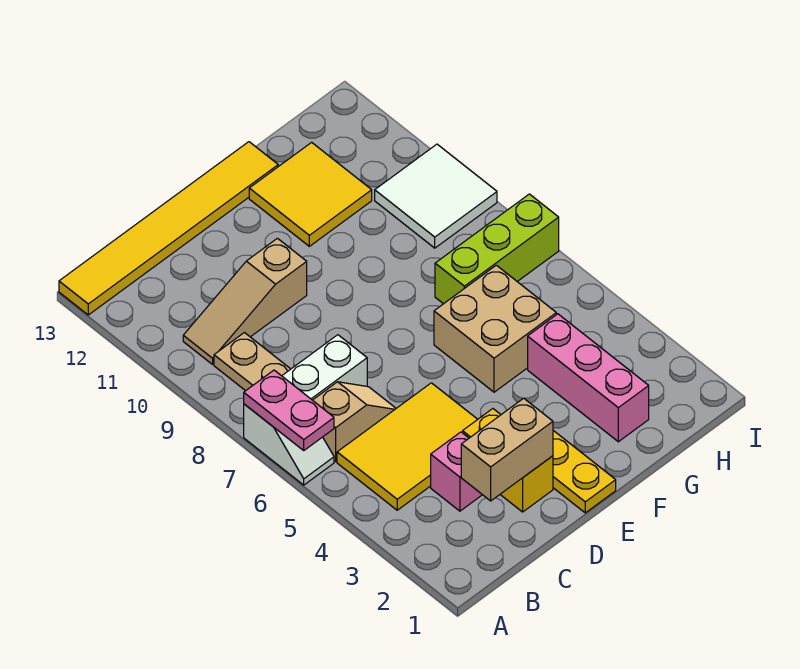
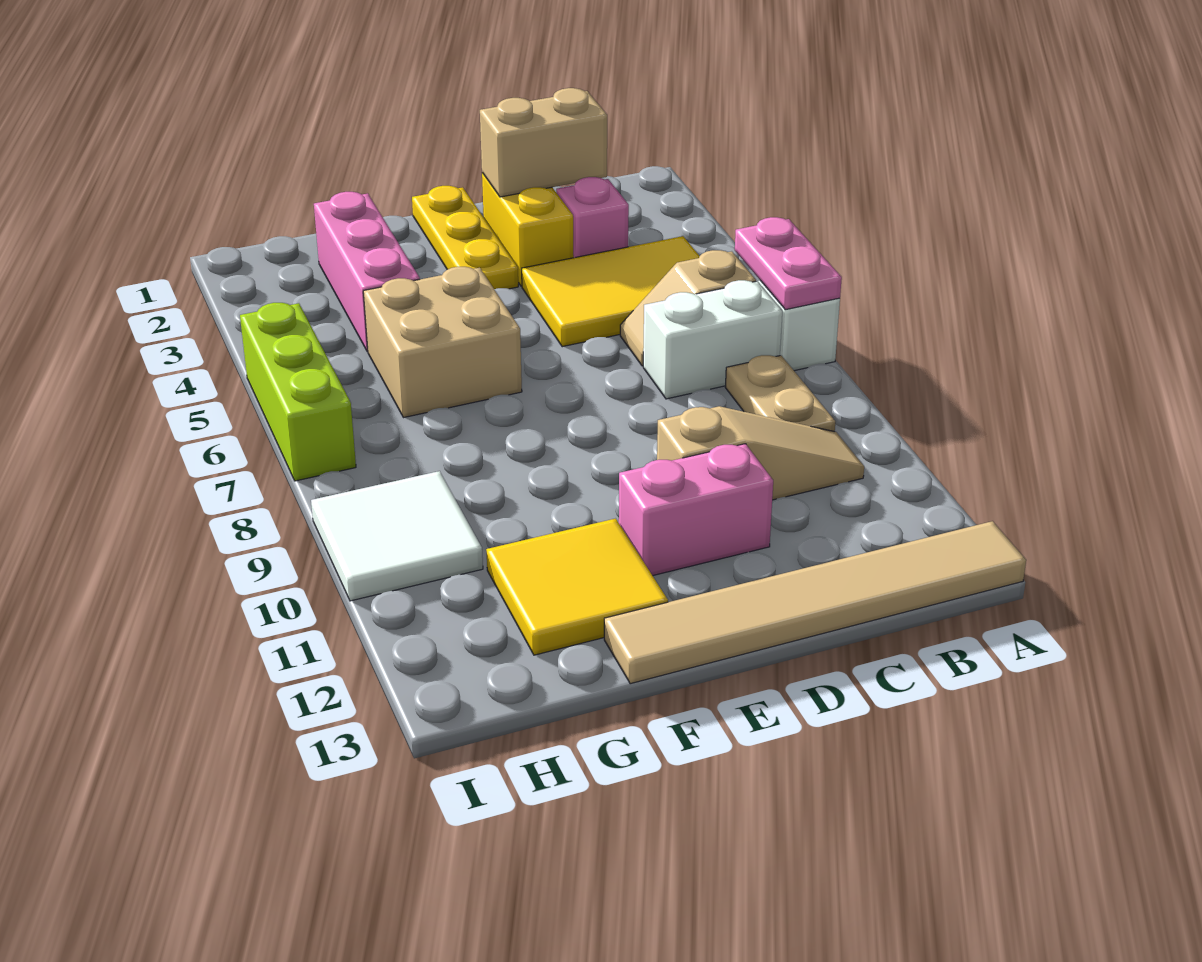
yellow tile A13:F13 level 1 -> tan tile A13:F13 level 1
none -> pink brick D11:E11 level 1
lime brick G7:I7 level 1 -> lime brick I5:I7 level 1

